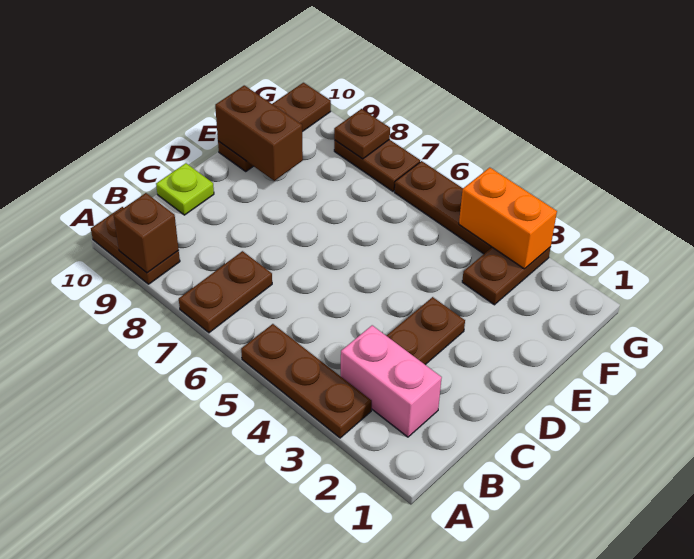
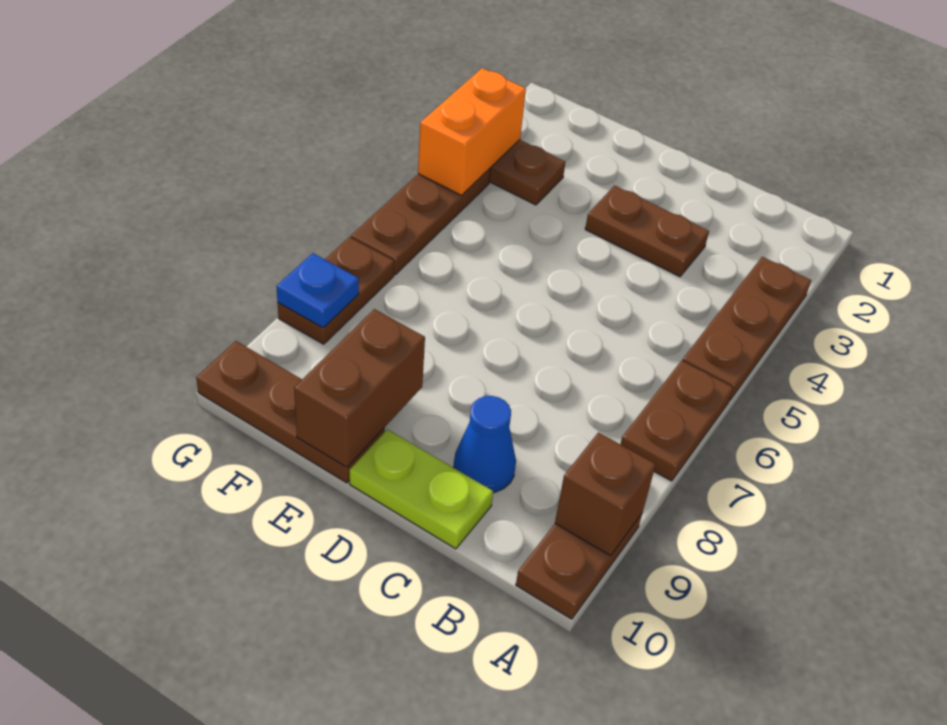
brown plate A7:B7 level 1 -> brown plate A6:A7 level 1
pink brick B2:B3 level 1 -> none
none -> blue cone C9 level 1
lime plate C10 level 1 -> lime plate C10:D10 level 1
brown plate G8 level 2 -> blue plate G8 level 2

